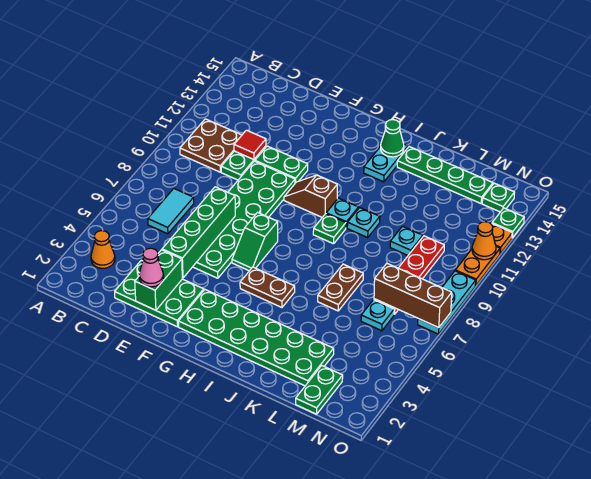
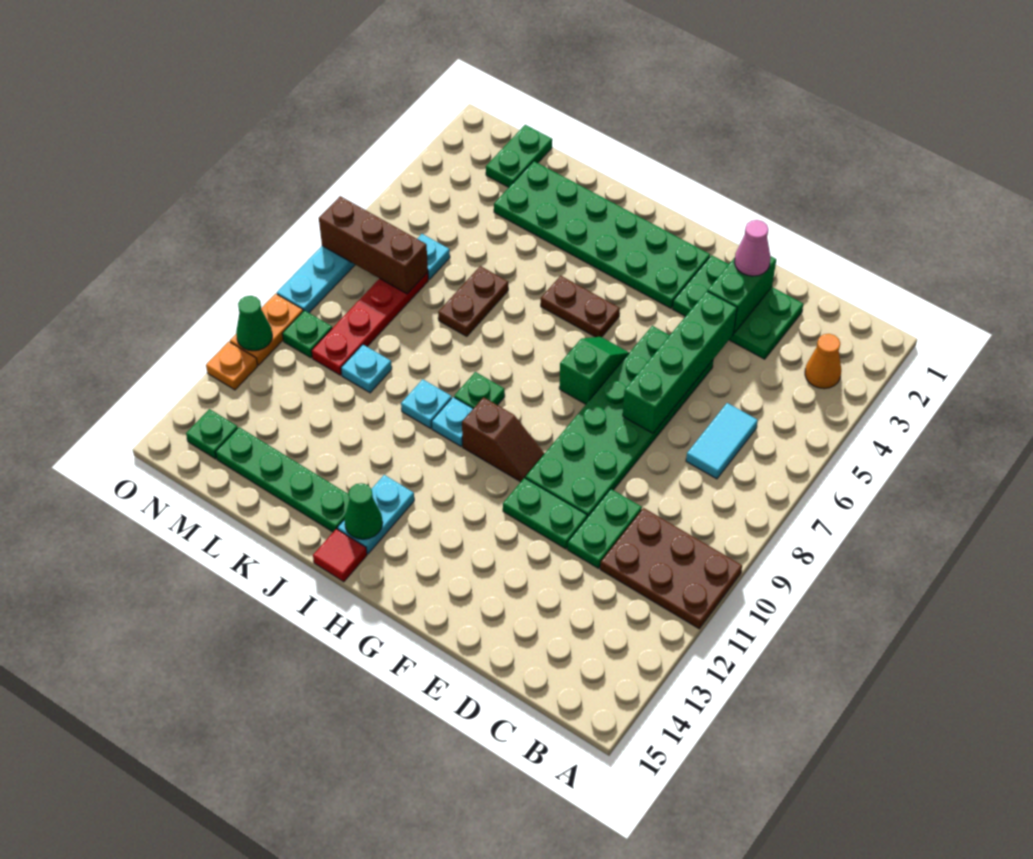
brown plate B10:C11 level 1 -> brown plate A10:C11 level 1
red tile D11 level 2 -> red tile I15 level 1
orange cone O11 level 2 -> green cone O11 level 2
green plate O13 level 1 -> green plate N10 level 1

